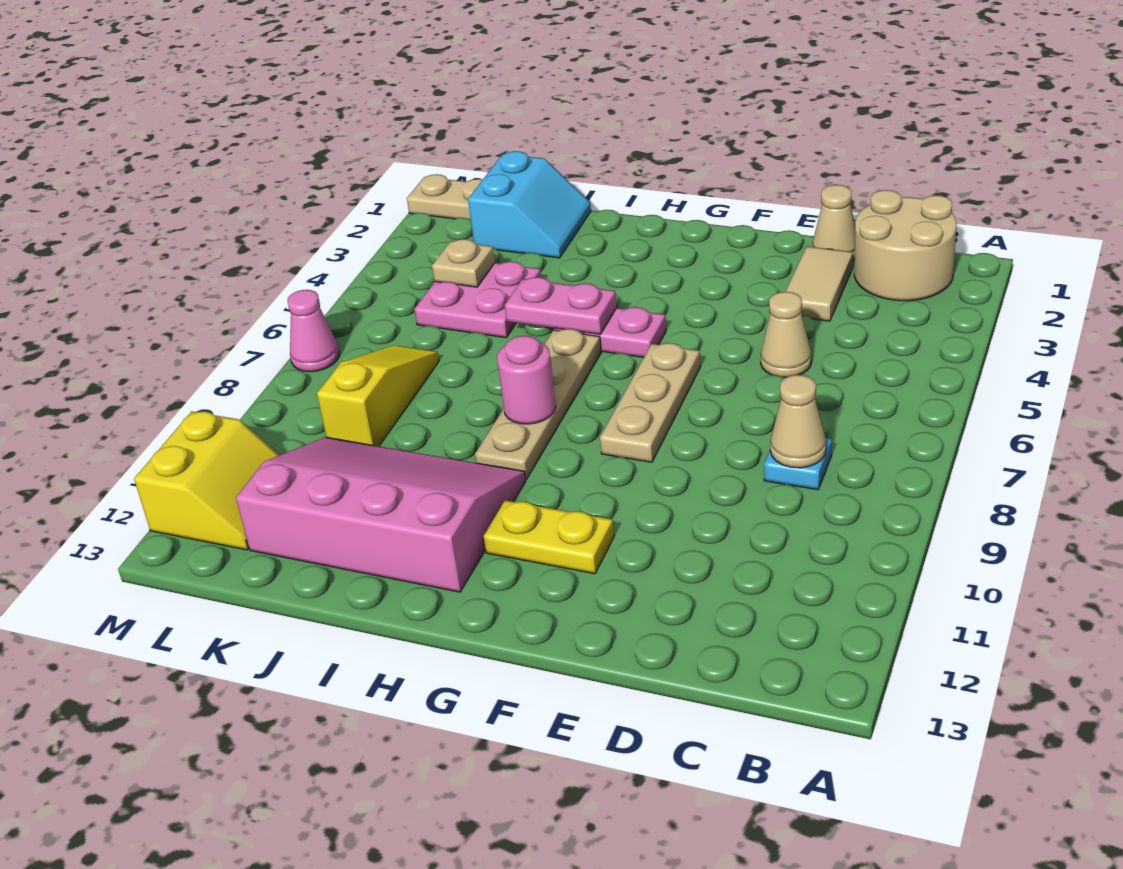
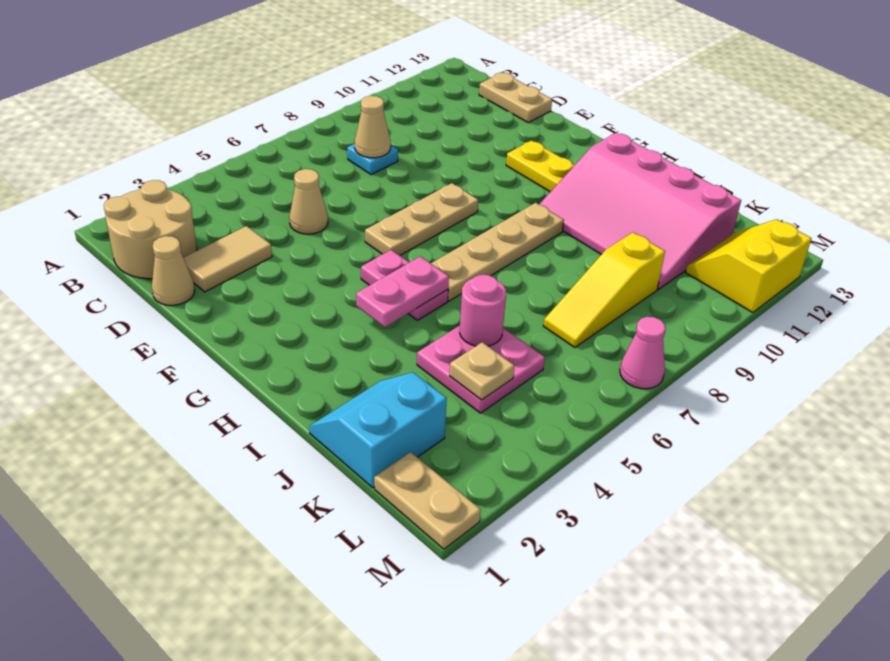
none -> tan plate C13:D13 level 1
pink plate H5:I5 level 2 -> pink plate H4:H5 level 2
pink round brick H8 level 2 -> pink round brick J5 level 2

